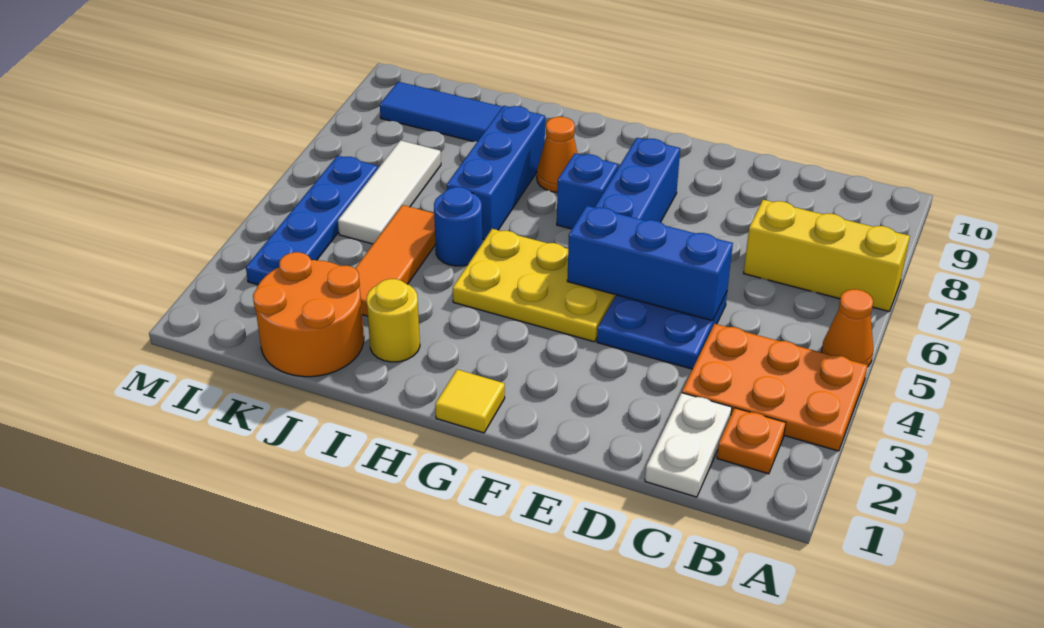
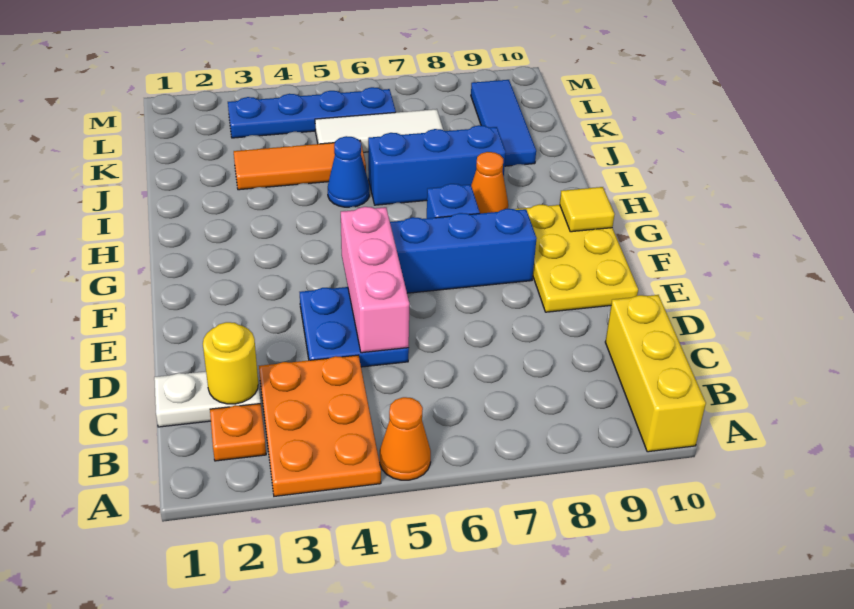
yellow brick A7:C7 level 1 -> yellow brick A10:C10 level 1
blue brick D5:F5 level 2 -> pink brick D5:F5 level 2
yellow plate F4:H5 level 1 -> yellow plate E9:G10 level 1
yellow tile G1 level 1 -> yellow tile G10 level 2
yellow round brick I2 level 1 -> yellow round brick C2 level 2
blue round brick I5 level 1 -> blue cone I5 level 1
orange round brick J1:K2 level 1 -> none

